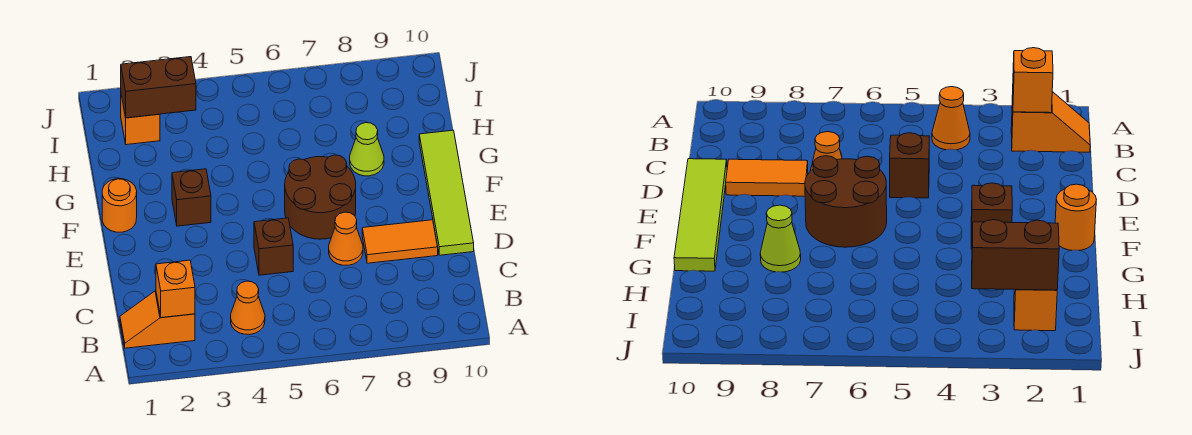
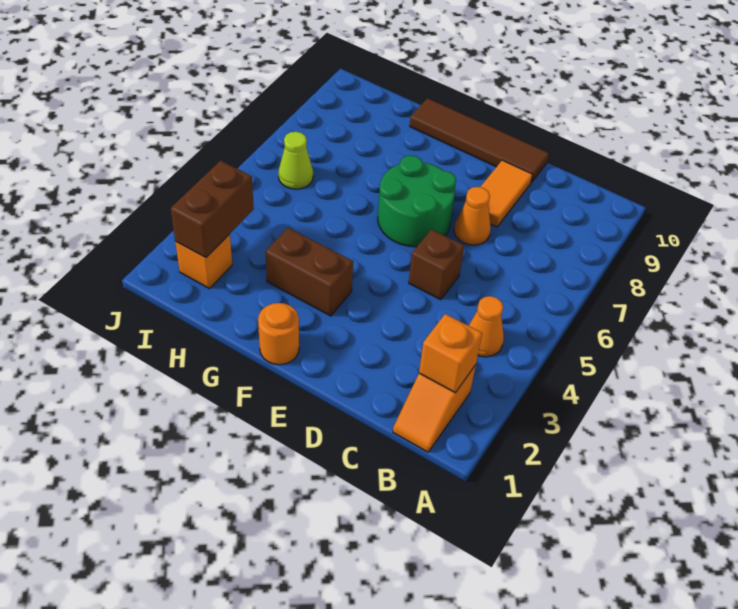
lime tile D10:G10 level 1 -> brown tile D10:G10 level 1
brown round brick E6:F7 level 1 -> green round brick E6:F7 level 1
brown brick F3 level 1 -> brown brick F3:G3 level 1
lime cone G8 level 1 -> lime cone I6 level 1

